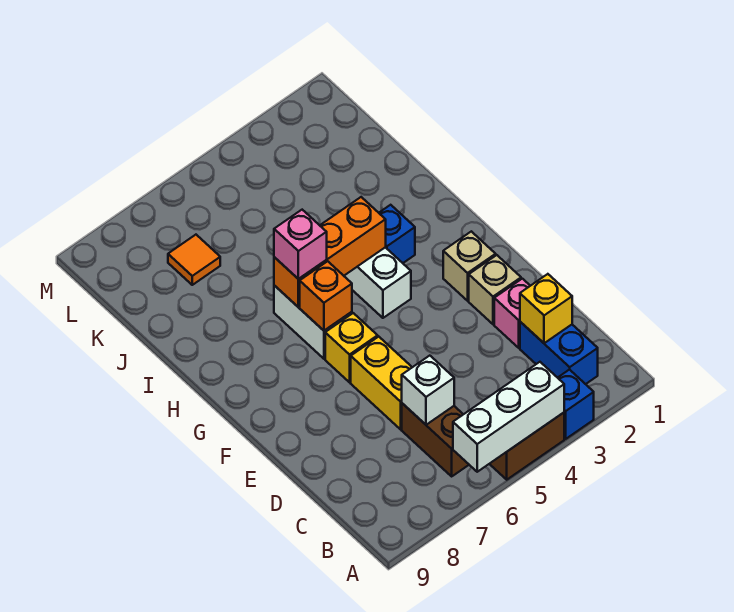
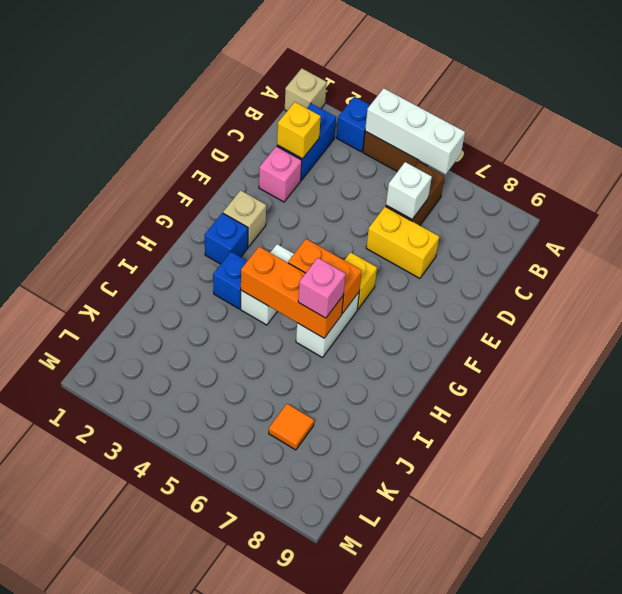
yellow brick D6:E6 level 1 -> yellow brick D6:D7 level 1
tan brick E2 level 1 -> tan brick A1 level 1
none -> blue brick G2 level 1
orange brick G6 level 2 -> orange brick G5:G6 level 2

